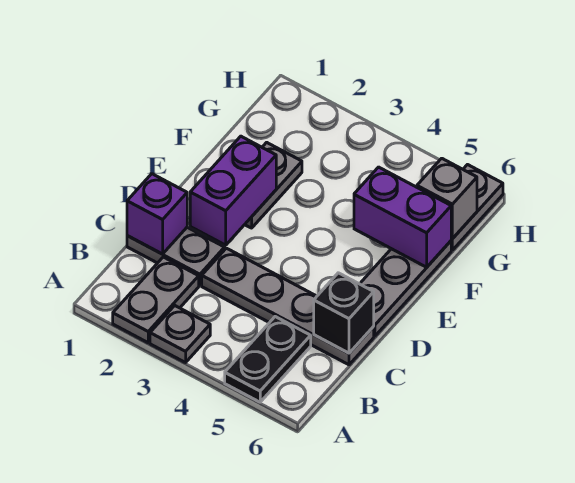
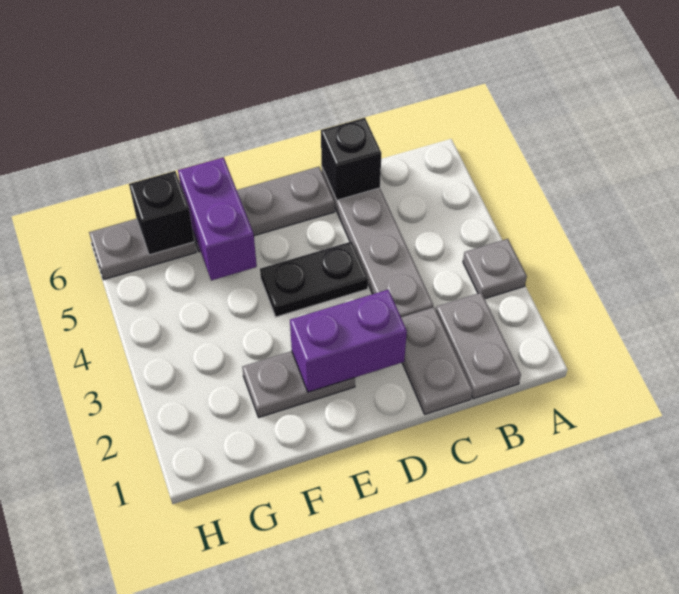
grey plate A2:B2 level 1 -> grey plate B1:B2 level 1
black plate A5:B5 level 1 -> black plate D4:E4 level 1
purple brick C1 level 2 -> none
grey brick G6 level 2 -> black brick G6 level 2

